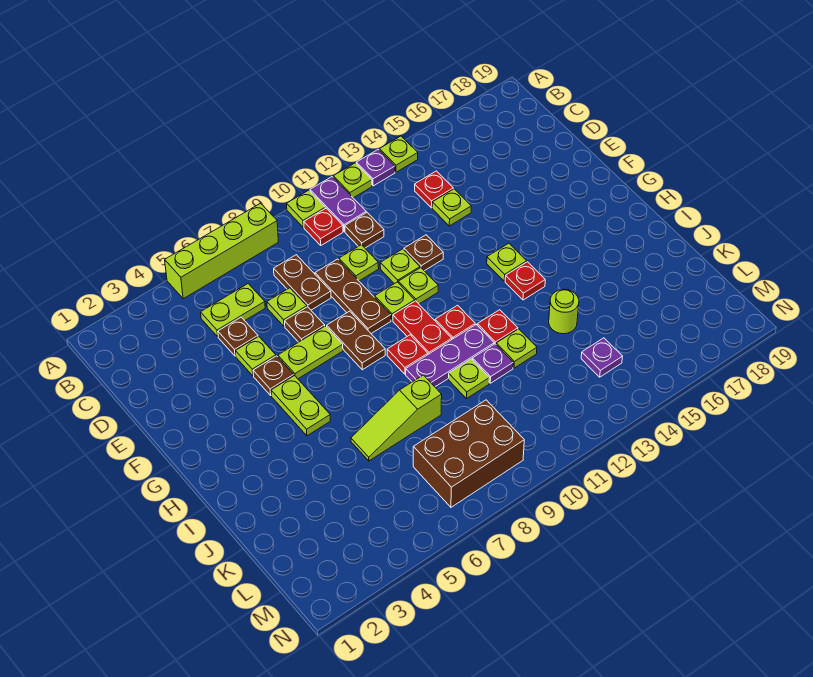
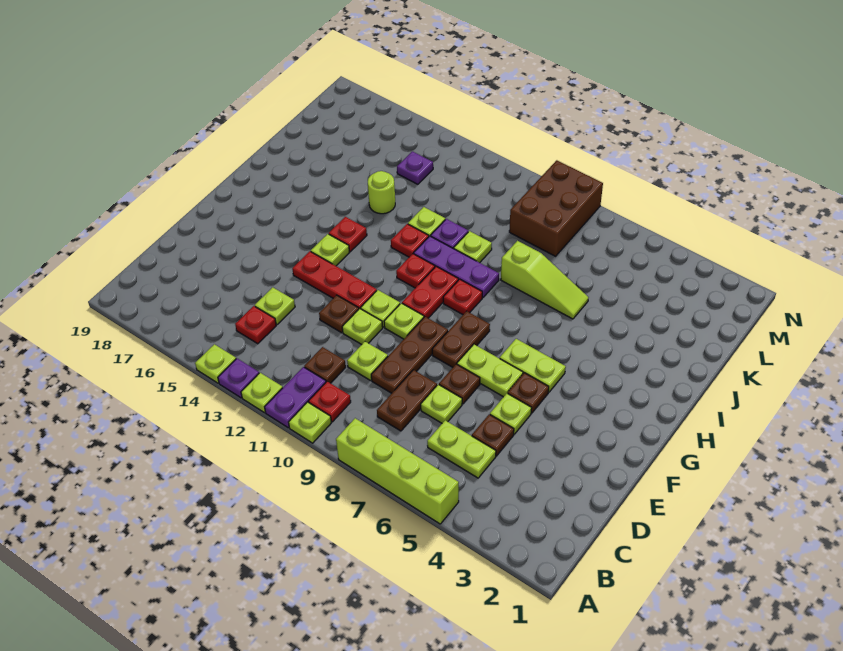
none -> red plate F12:F14 level 1
lime plate G5:H5 level 1 -> lime plate G5:G6 level 1
brown brick L7:M9 level 1 -> brown brick L8:N9 level 1

